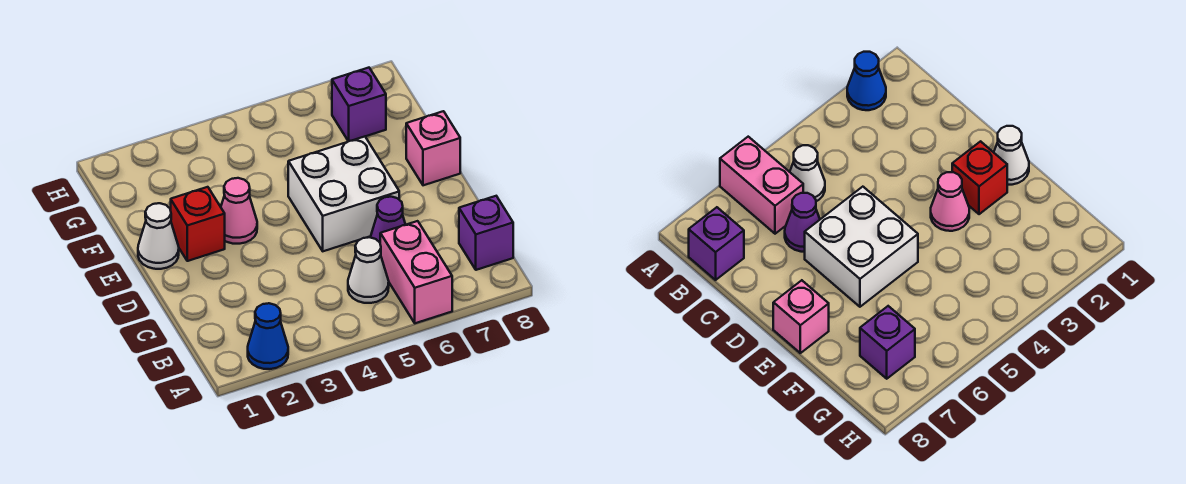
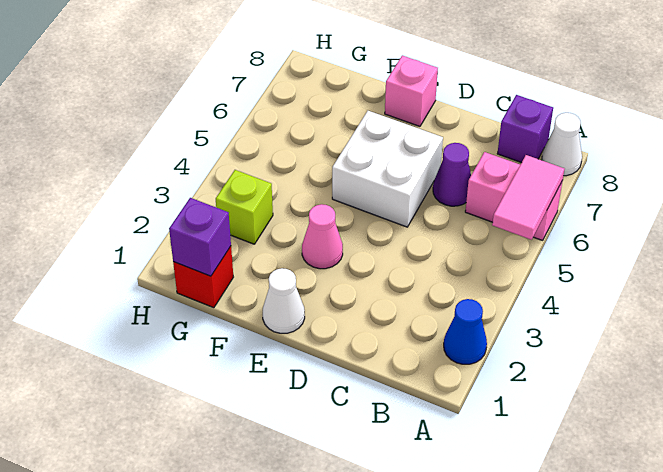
none -> pink tile A5:A6 level 2
white cone B5 level 1 -> white cone A8 level 1
red brick E2 level 1 -> red brick G1 level 1
none -> lime brick G3 level 1
purple brick G7 level 1 -> purple brick G1 level 2

